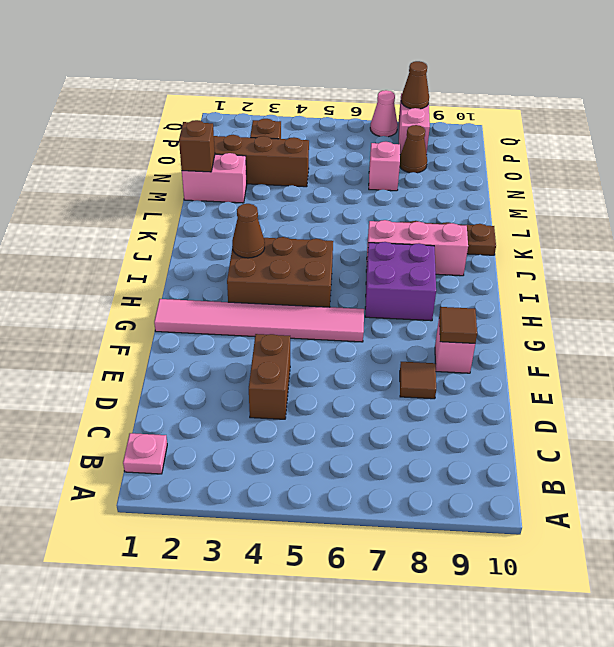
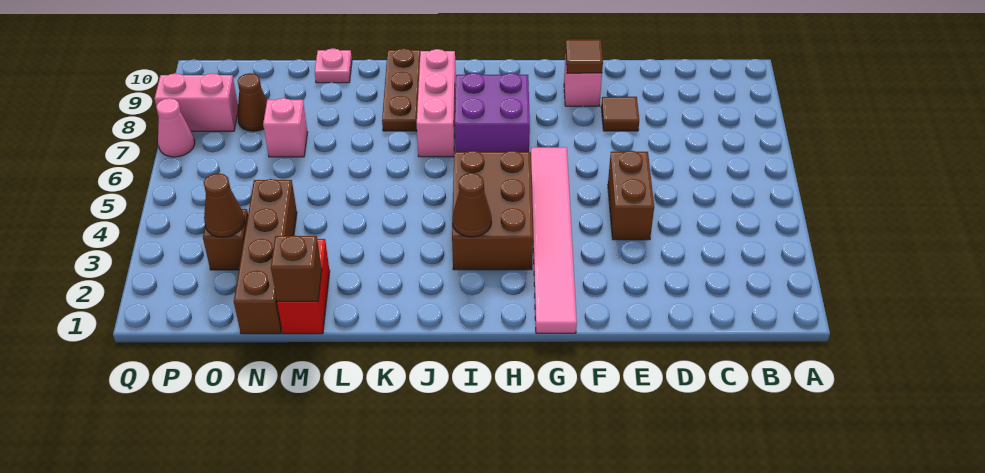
pink plate B1 level 1 -> pink plate M10 level 1
brown brick D4:E4 level 1 -> brown brick E4:E5 level 1
pink brick M1:M2 level 1 -> red brick M1:M2 level 1
brown cone Q8 level 2 -> brown cone O3 level 2

